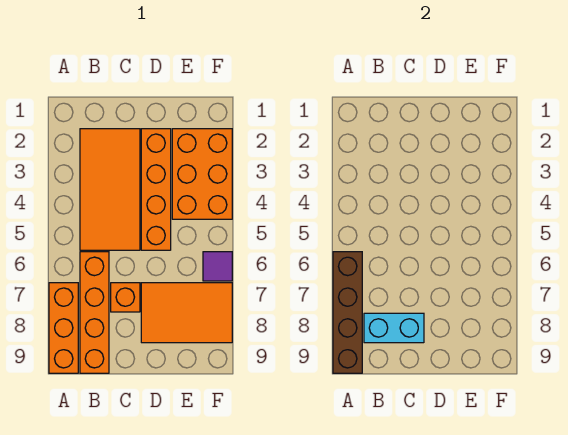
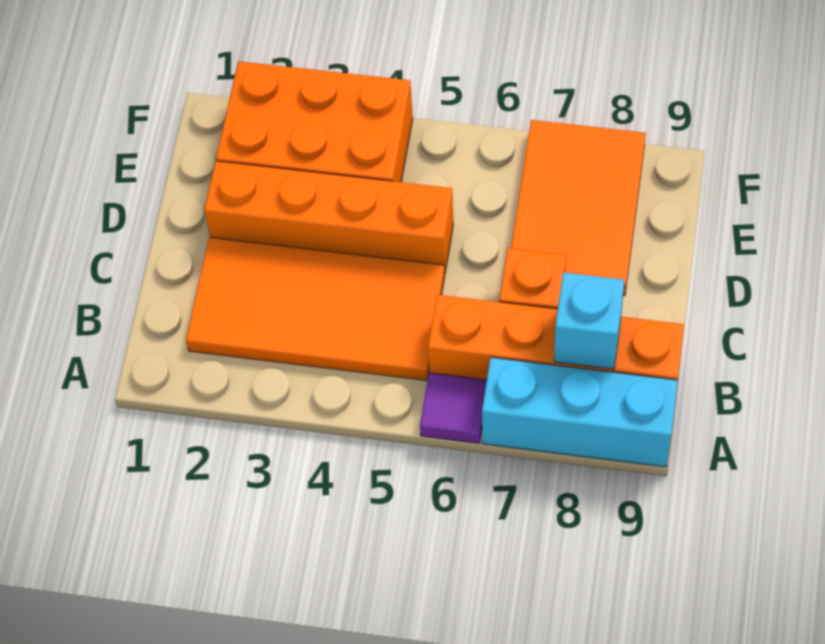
brown brick A6:A9 level 2 -> none
orange brick A7:A9 level 1 -> cyan brick A7:A9 level 1
cyan brick B8:C8 level 2 -> cyan brick B8 level 2
purple tile F6 level 1 -> purple tile A6 level 1

